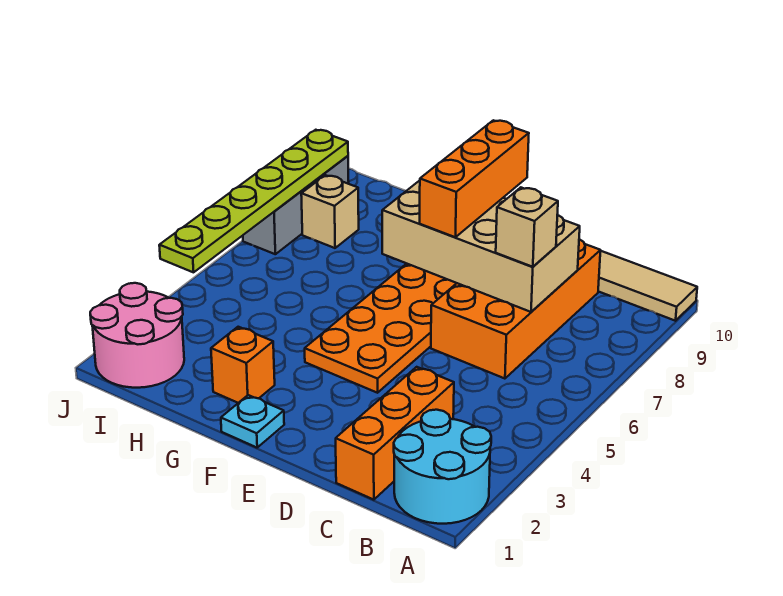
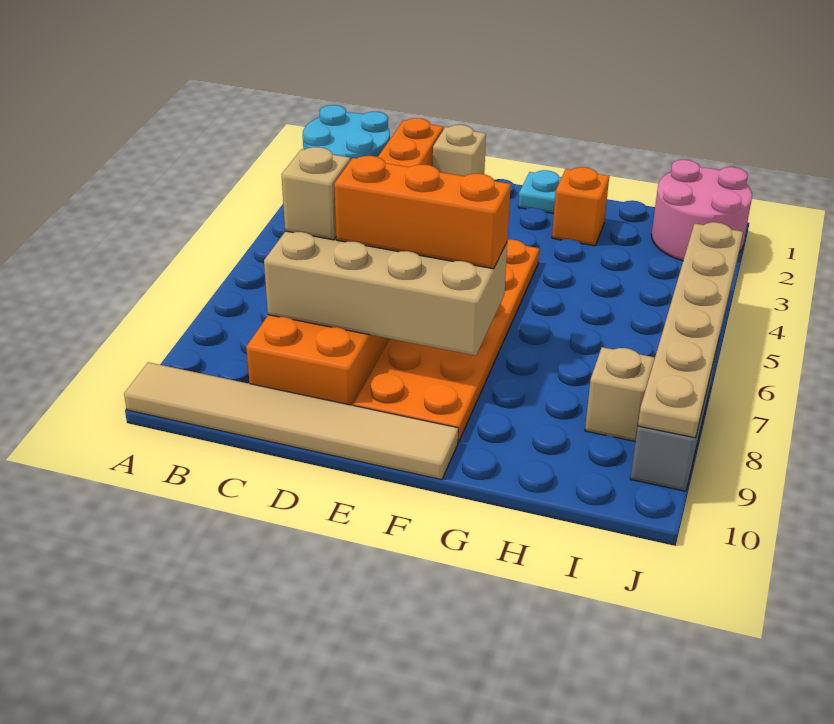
none -> tan brick D1 level 1
orange brick E7:E9 level 3 -> orange brick D7:F7 level 3
lime plate J4:J9 level 2 -> tan plate J4:J9 level 2

